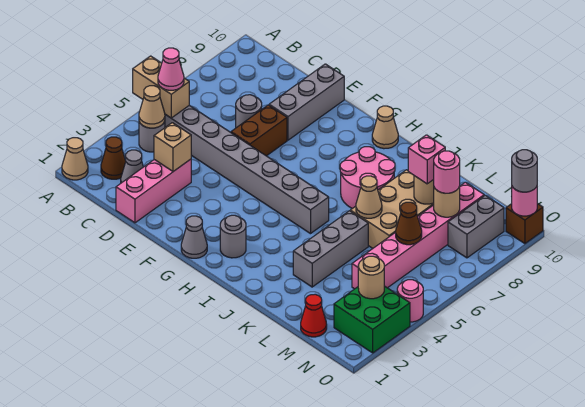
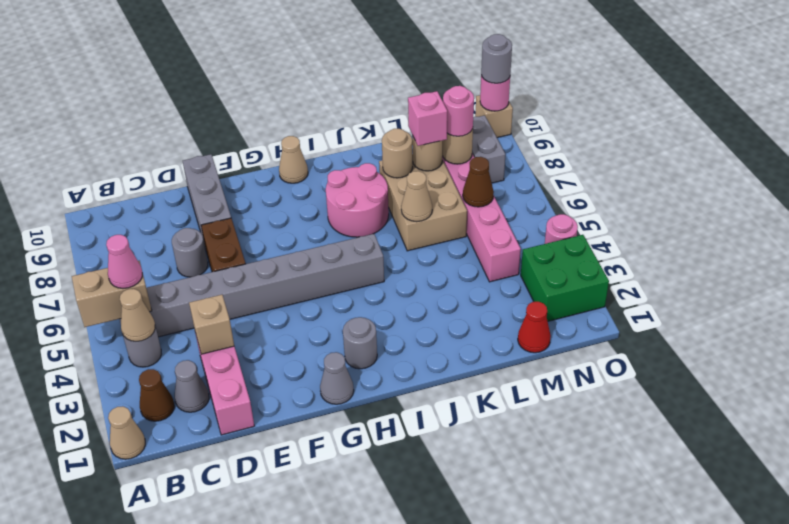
grey brick K3:K5 level 1 -> none
tan round brick N3 level 2 -> tan round brick K8 level 2
brown brick O10 level 1 -> tan brick O10 level 1

